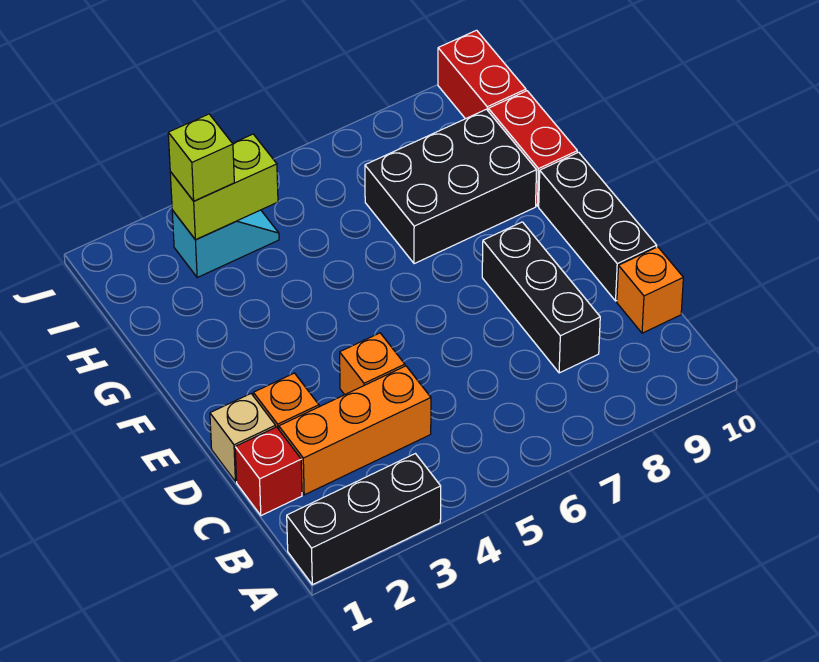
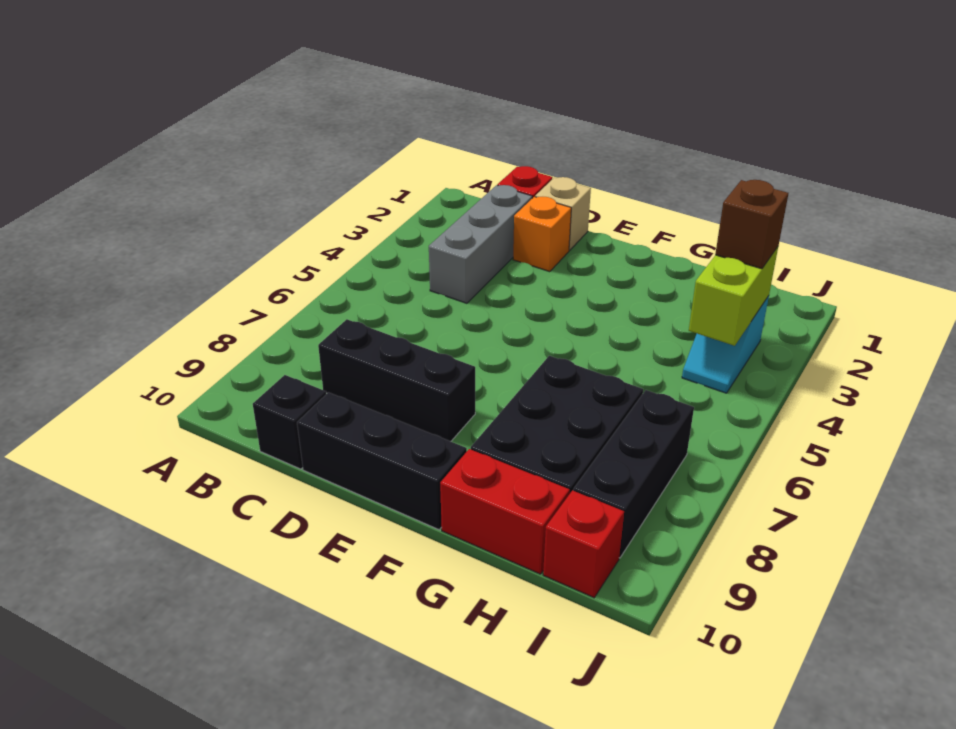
black brick A1:A3 level 1 -> black brick I7:I9 level 1
orange brick C2:C4 level 1 -> grey brick C2:C4 level 1
orange brick C10 level 1 -> black brick C10 level 1
orange brick D4 level 1 -> none
lime brick I3 level 3 -> brown brick I3 level 3
red brick I10:J10 level 1 -> red brick I10 level 1

